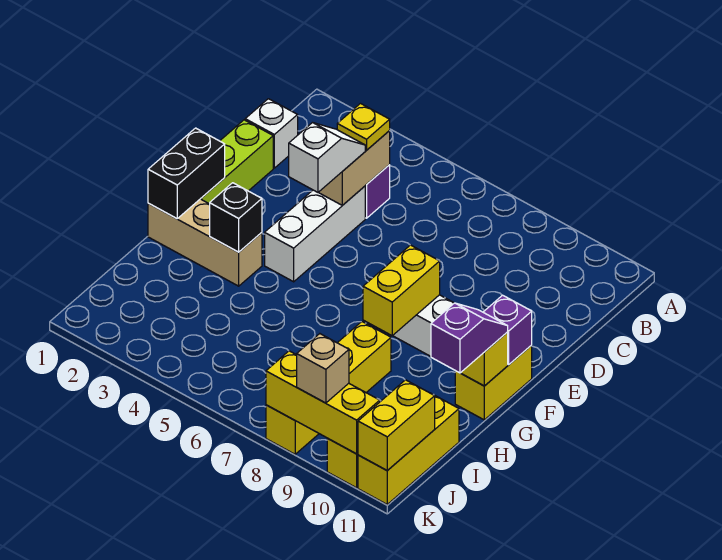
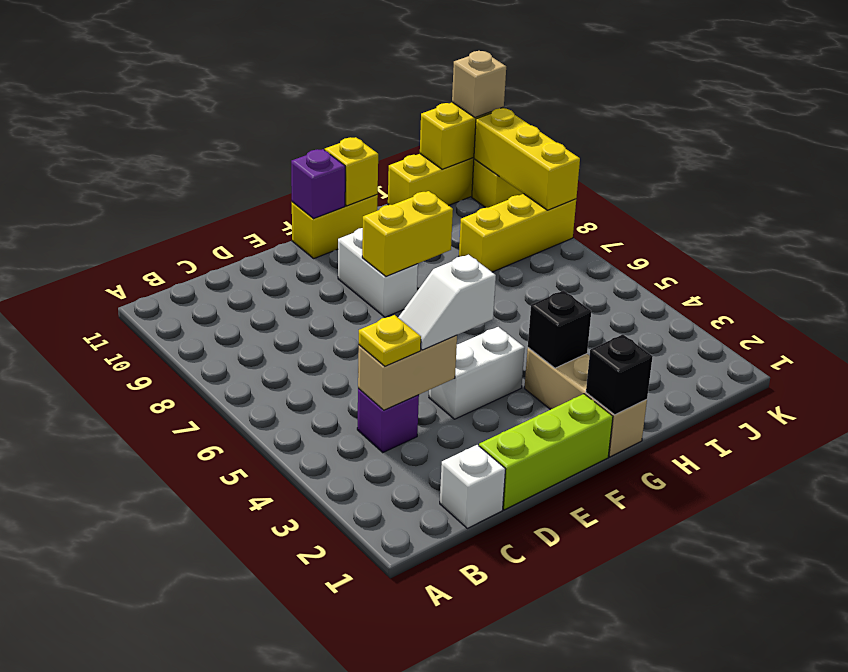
white brick D4:F4 level 1 -> white brick E4:F4 level 1
black brick F1:G1 level 2 -> black brick G1 level 2
purple slope G11:H11 level 3 top H -> none
yellow brick H8:K8 level 1 -> yellow brick I8:K8 level 1
tan brick K9 level 3 -> tan brick K11 level 3

